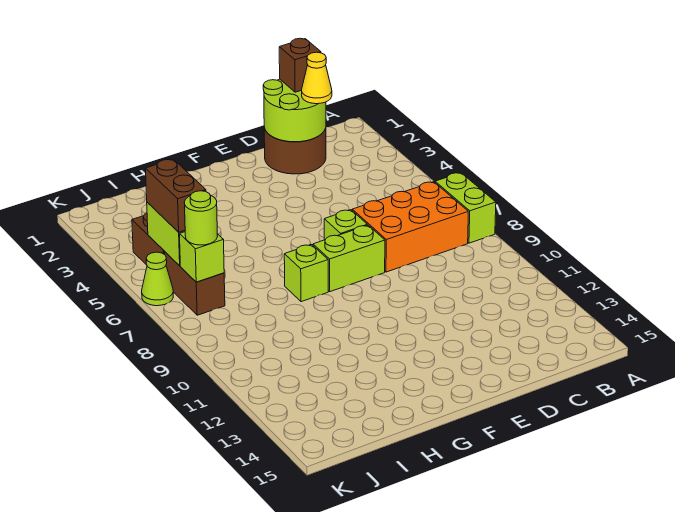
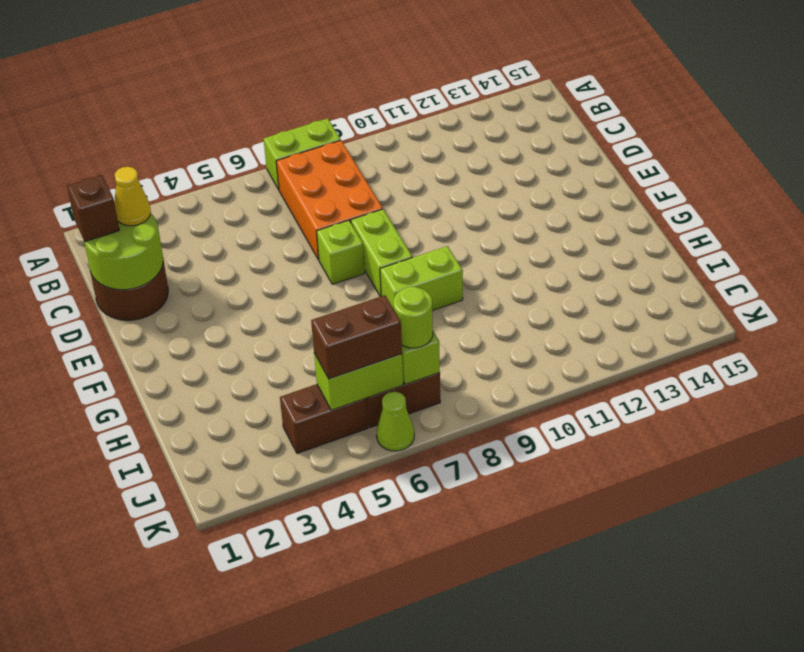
lime brick G8 level 1 -> lime brick G8:G9 level 1

